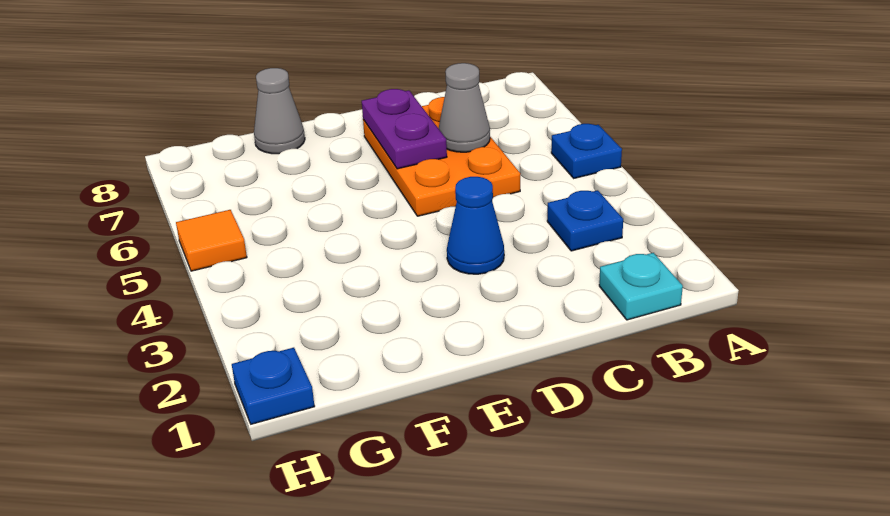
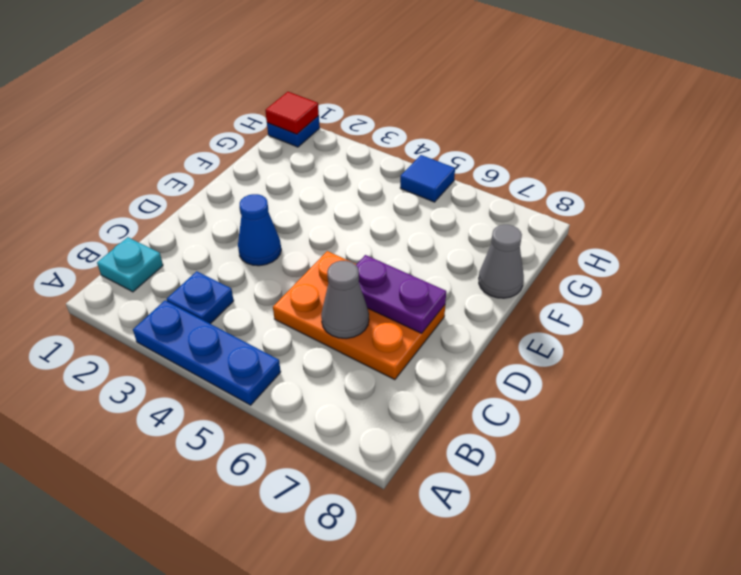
blue plate A5 level 1 -> blue plate A3:A5 level 1
none -> red tile H1 level 2
orange tile H5 level 1 -> blue tile H5 level 1

